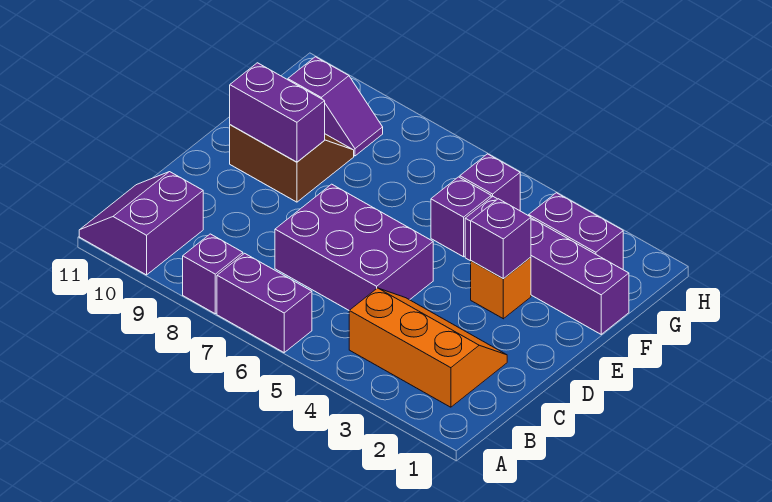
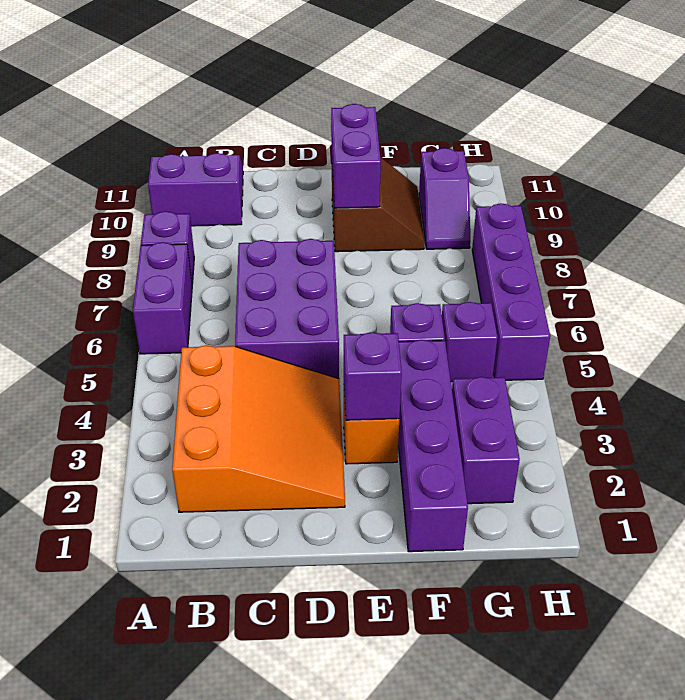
orange slope B2:C4 level 1 top B -> orange slope B2:D4 level 1 top B
none -> purple brick H5:H8 level 1

